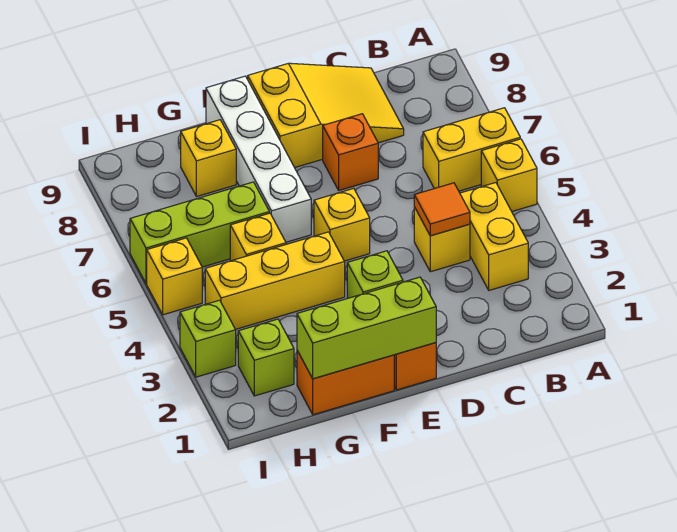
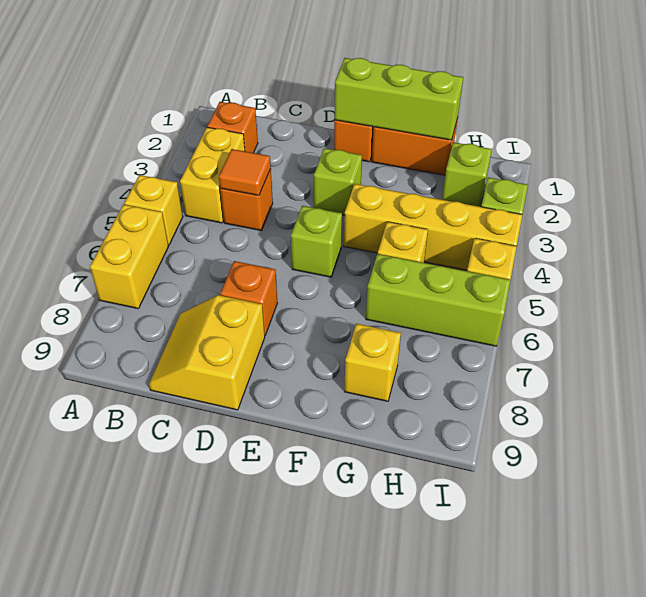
yellow brick A6:B6 level 1 -> yellow brick A6:A7 level 1
none -> orange brick B2 level 1
yellow brick C4 level 1 -> orange brick C4 level 1
yellow slope C8:E9 level 1 top E -> yellow slope C8:D9 level 1 top D
yellow brick E5 level 1 -> lime brick E5 level 1
yellow brick F4:H4 level 1 -> yellow brick F4:I4 level 1
white brick F6:F9 level 1 -> none

